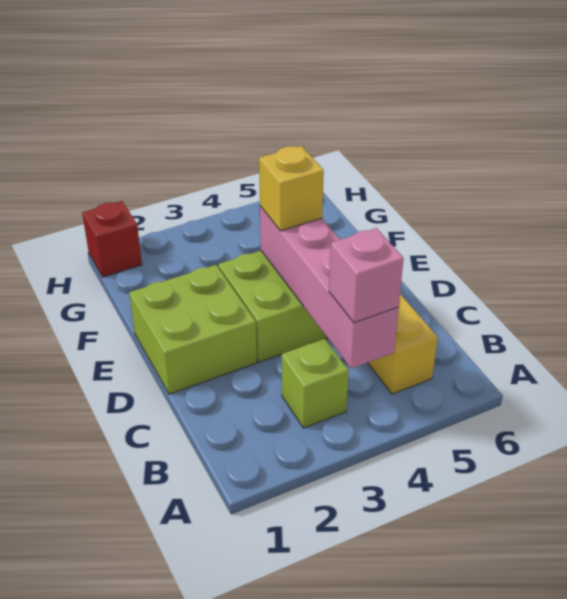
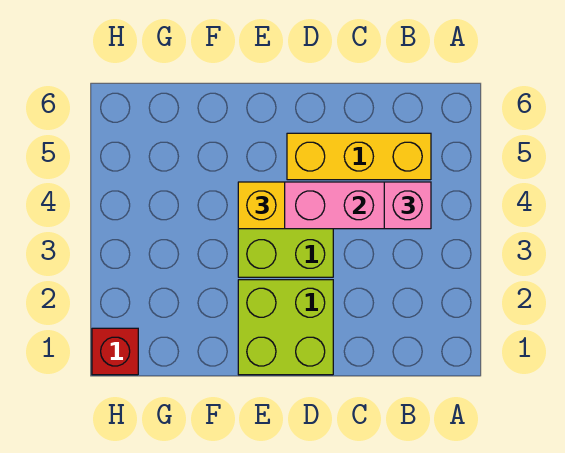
lime brick B3 level 1 -> none

